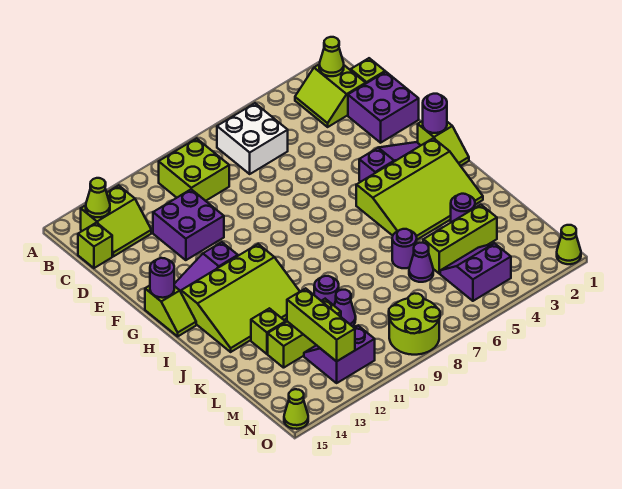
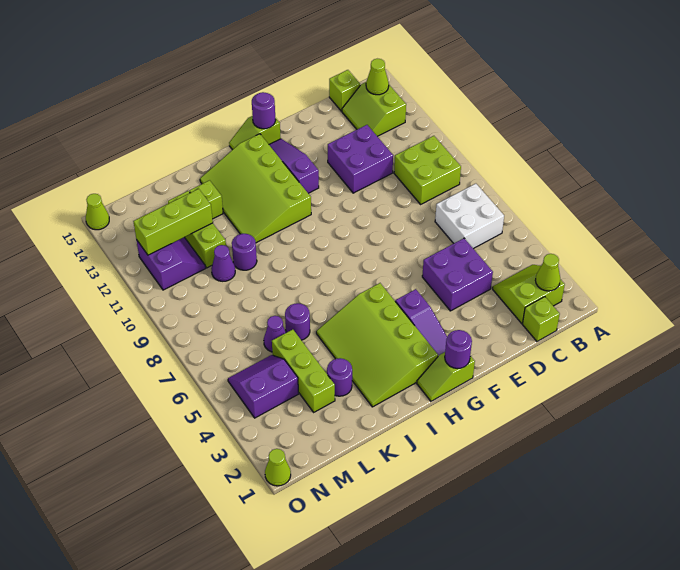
purple brick D1:E2 level 1 -> purple brick D4:E5 level 1
purple slope M4:N5 level 1 top N -> purple slope M4:N5 level 1 top 4
lime round brick N8:O9 level 1 -> none

